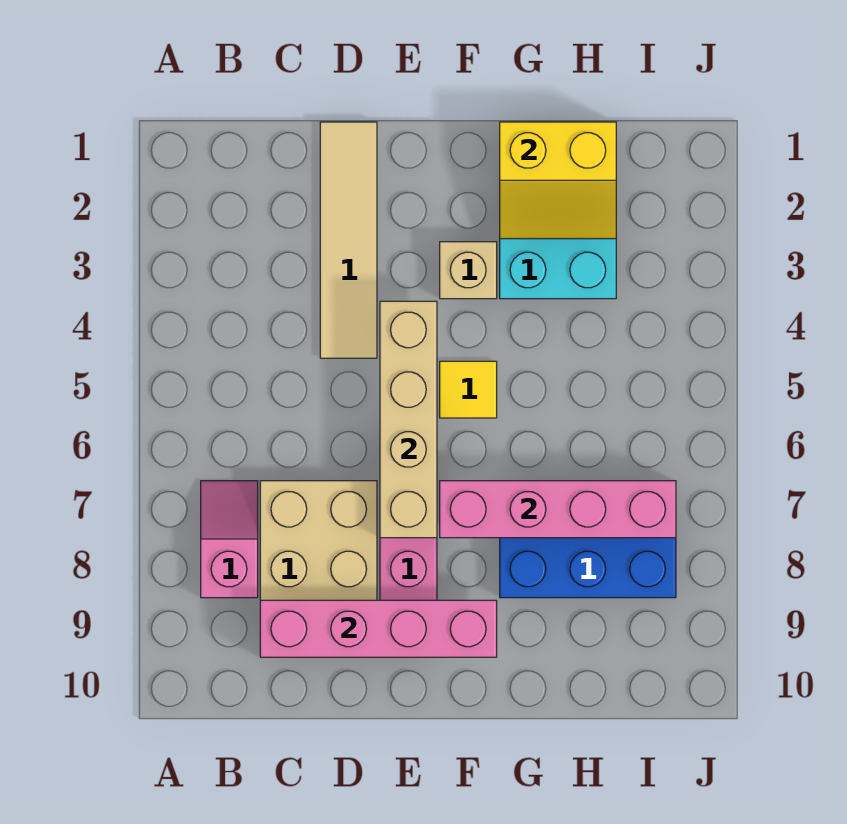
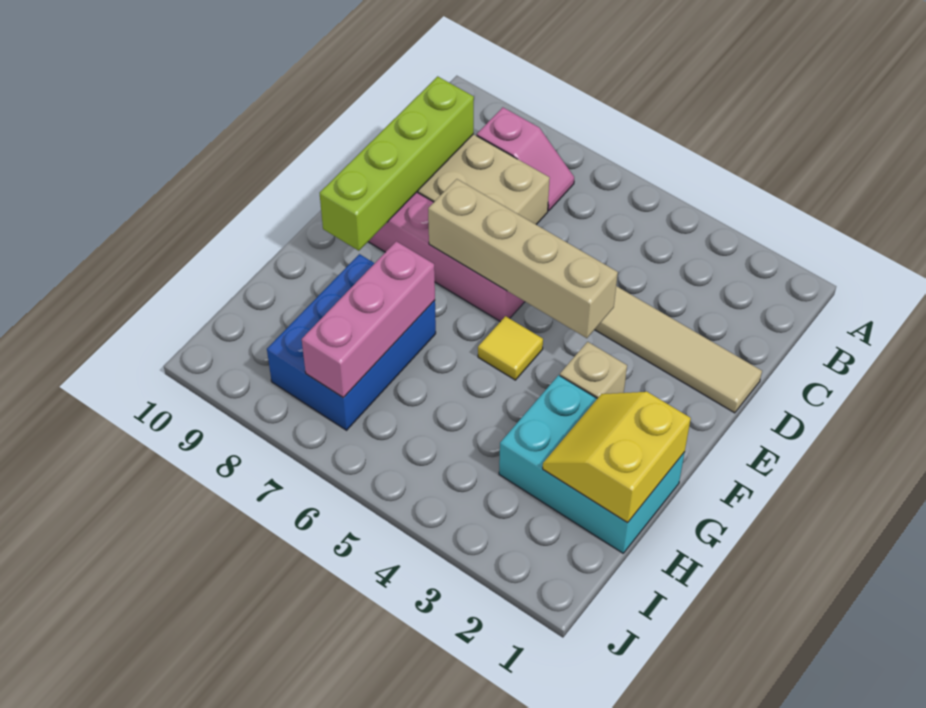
pink brick C9:F9 level 2 -> lime brick C9:F9 level 2
pink brick F7:I7 level 2 -> pink brick G7:I7 level 2

